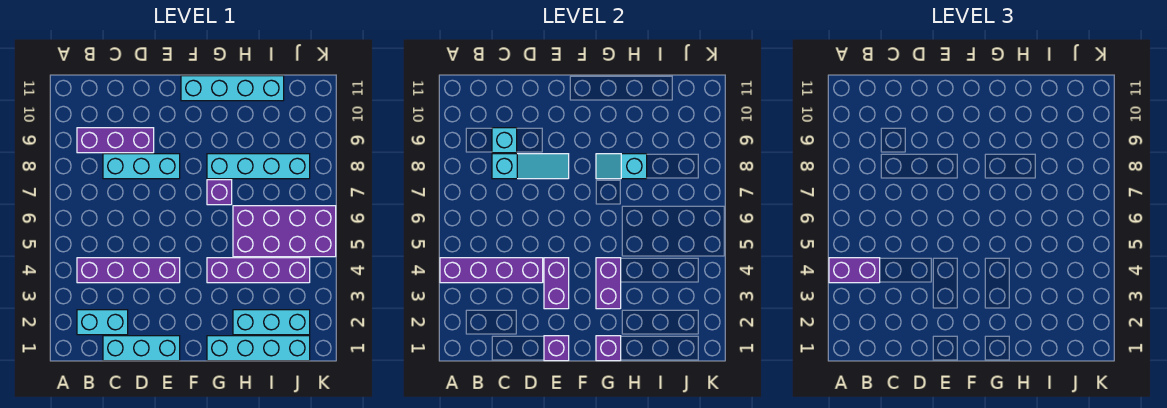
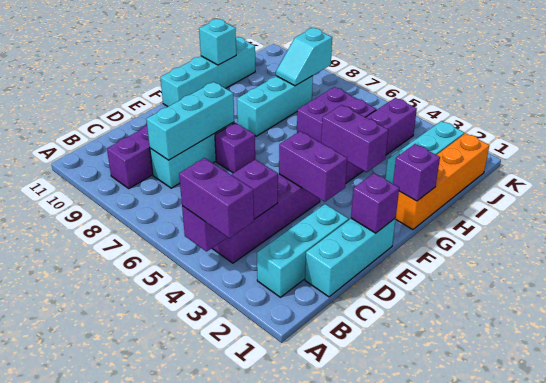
purple brick A4:D4 level 2 -> purple brick A4:C4 level 2
purple brick A4:B4 level 3 -> purple brick A3:A4 level 3
cyan brick B2:C2 level 1 -> cyan brick B2:D2 level 1
cyan slope C8:E8 level 2 top C -> cyan brick C8:E8 level 2
cyan brick C9 level 2 -> cyan brick H11 level 2
cyan brick G1:J1 level 1 -> orange brick G1:J1 level 1
purple brick G7 level 1 -> purple brick E7 level 1
cyan brick G8:J8 level 1 -> cyan brick G8:I8 level 1
cyan slope G8:H8 level 2 top H -> cyan slope I8:J8 level 2 top J
purple brick H5:K6 level 1 -> purple brick H5:I6 level 1

